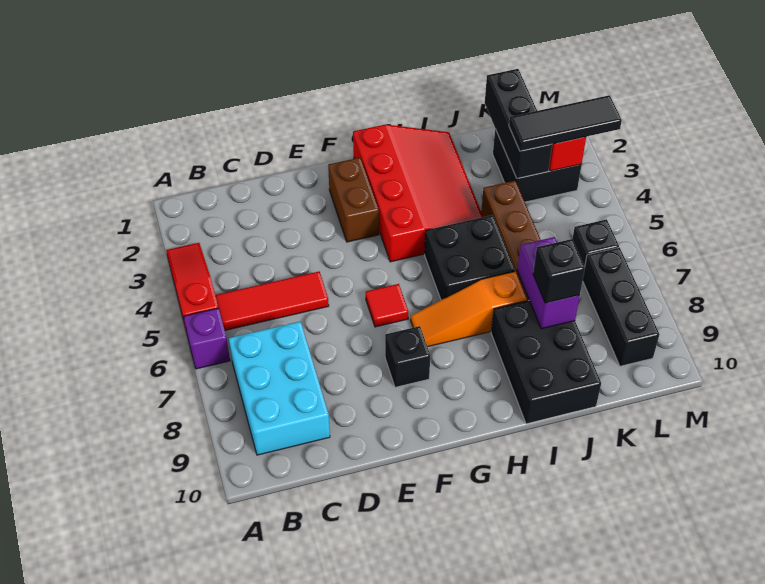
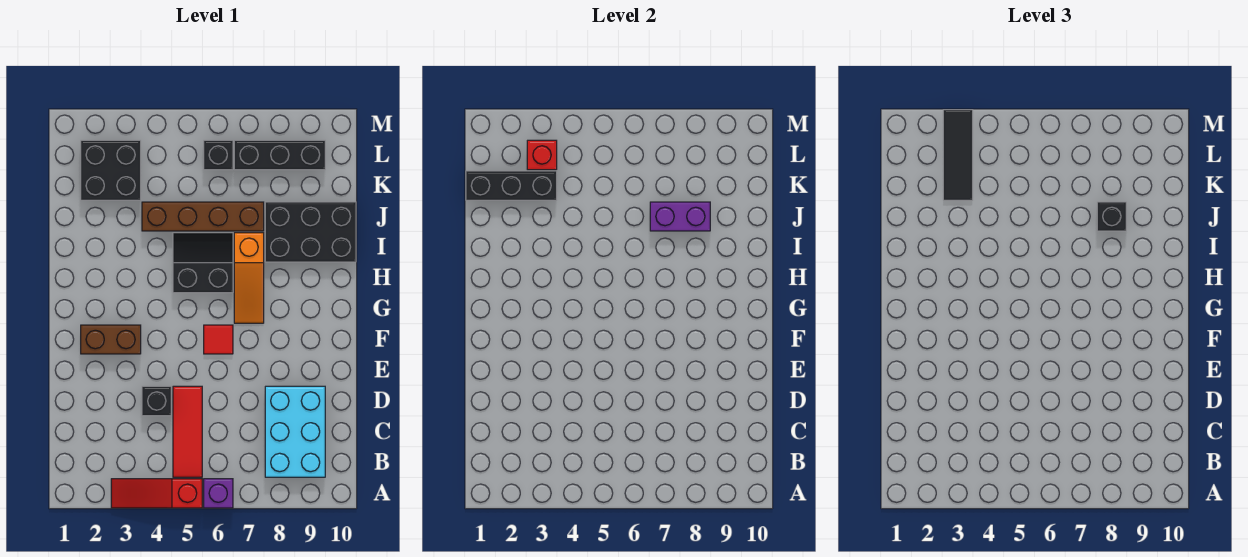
cyan brick B7:C9 level 1 -> cyan brick B8:D9 level 1
black brick F8 level 1 -> black brick D4 level 1
red slope G1:I4 level 1 top G -> none
black brick H5:I6 level 1 -> black slope H5:I6 level 1 top H

